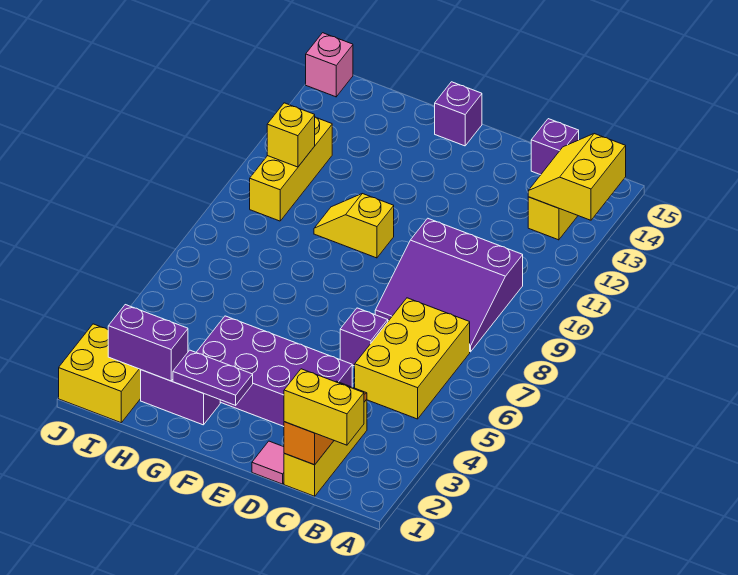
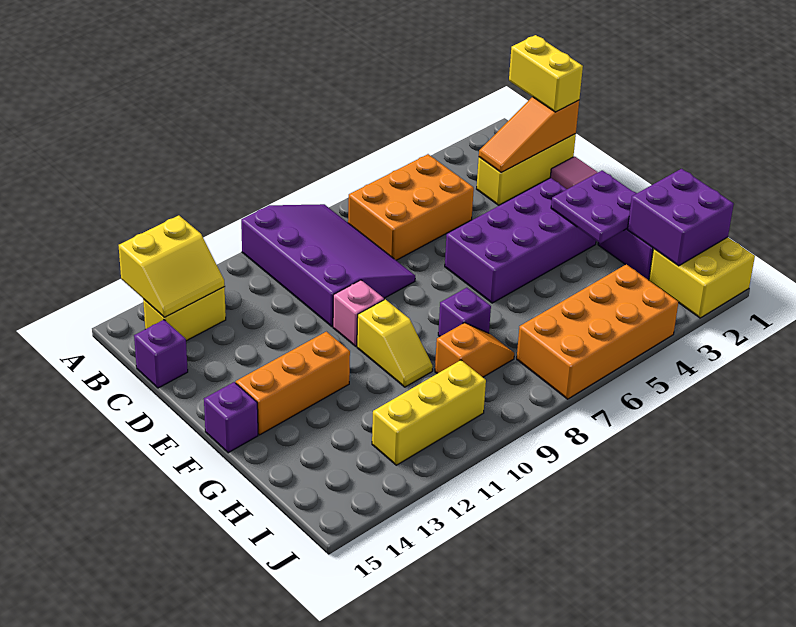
yellow brick B5:C7 level 1 -> orange brick B5:C7 level 1
purple slope B8:D10 level 1 top 10 -> purple slope A8:D10 level 1 top 10
purple brick D3:G4 level 1 -> purple brick E3:F6 level 1
purple brick D6 level 1 -> purple brick G8 level 1
purple plate F2:G2 level 2 -> purple plate F2:G3 level 2
none -> orange brick F12:F14 level 1
purple brick H2:I2 level 2 -> purple brick H1:I2 level 2
none -> orange slope H8:H9 level 1 top 9
none -> orange brick I4:J7 level 1
yellow brick I11 level 2 -> none
pink brick J15 level 1 -> pink brick E10 level 1

